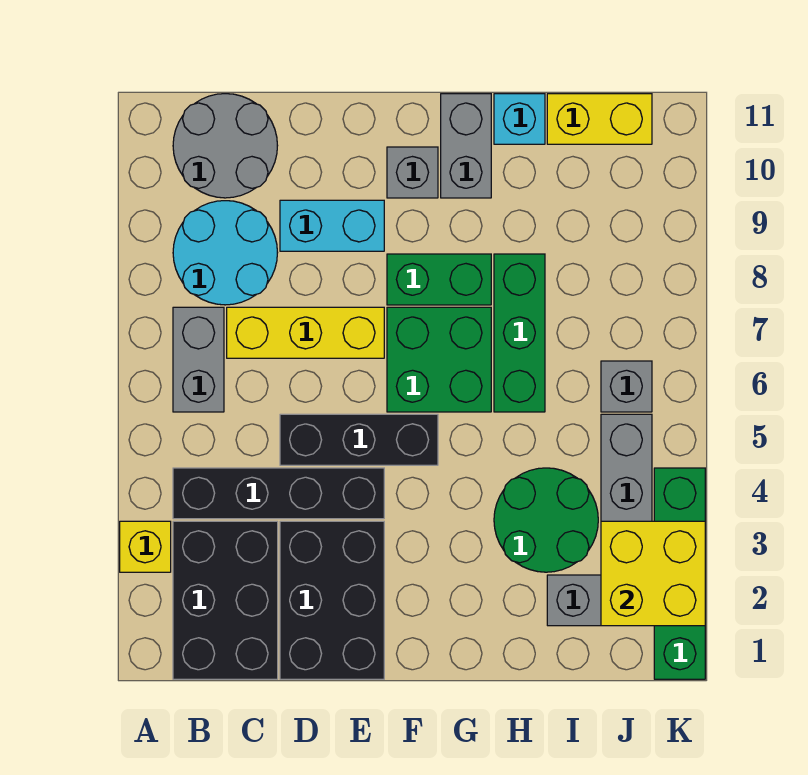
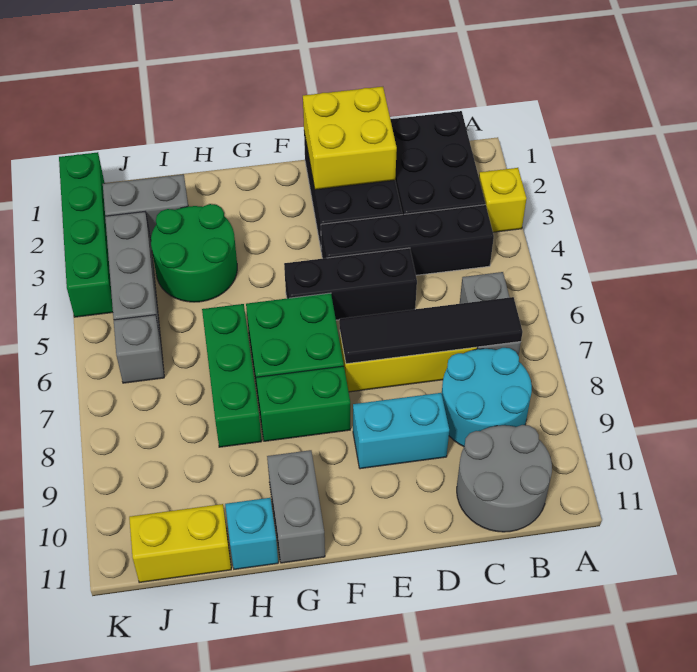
none -> black tile B7:E7 level 2
grey brick F10 level 1 -> none
yellow brick J2:K3 level 2 -> yellow brick D1:E2 level 2

